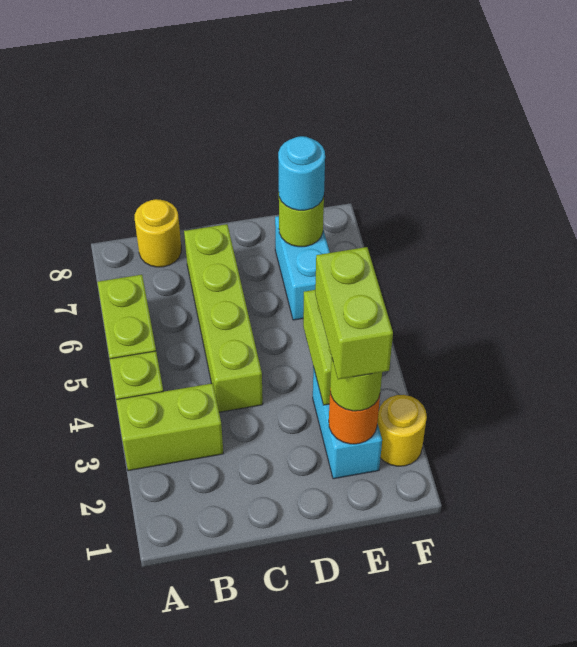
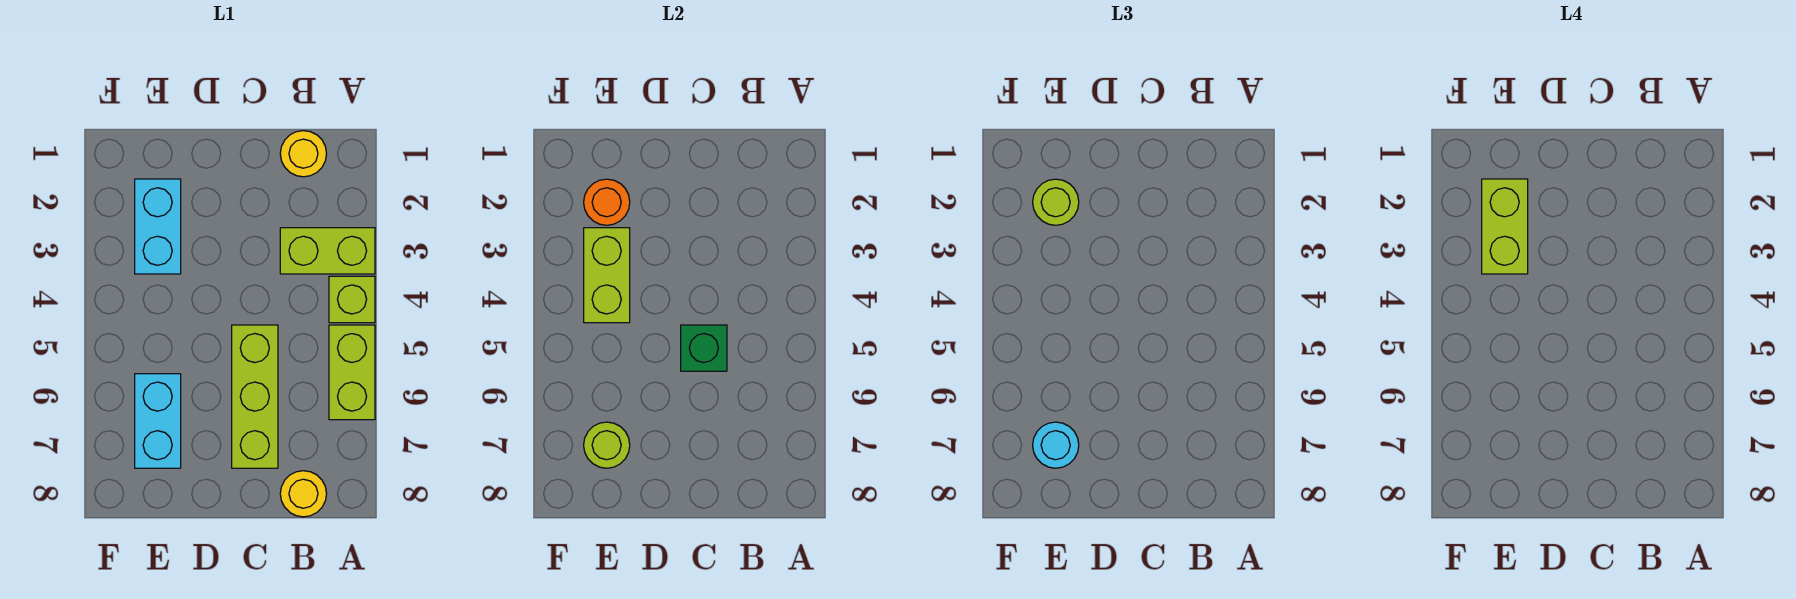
lime brick C4:C7 level 1 -> lime brick C5:C7 level 1
none -> green brick C5 level 2
yellow round brick F2 level 1 -> yellow round brick B1 level 1

